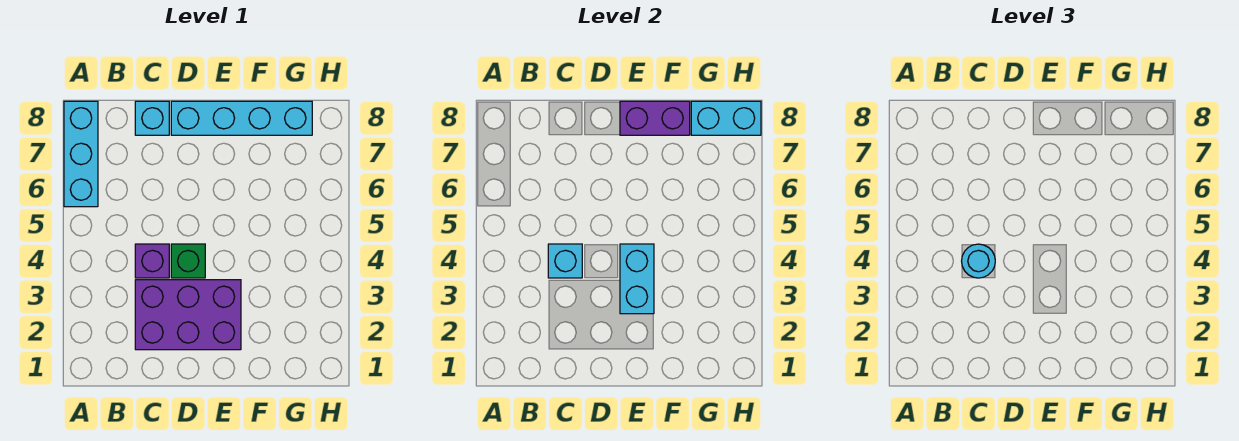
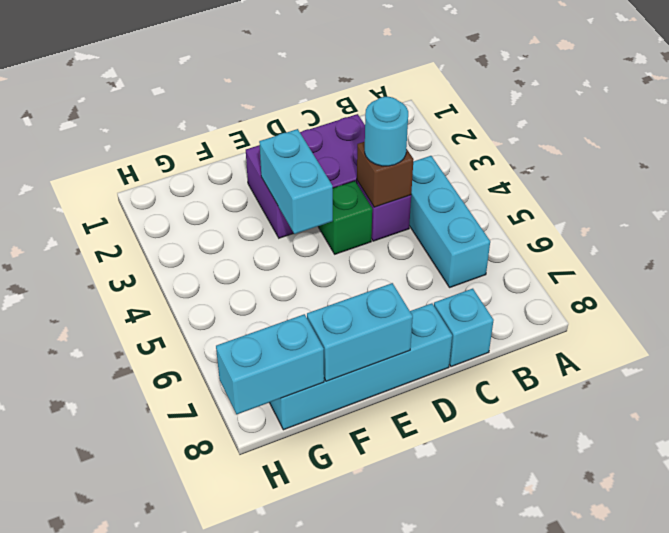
cyan brick A6:A8 level 1 -> cyan brick B4:B6 level 1
cyan brick C4 level 2 -> brown brick C4 level 2
purple brick E8:F8 level 2 -> cyan brick E8:F8 level 2

